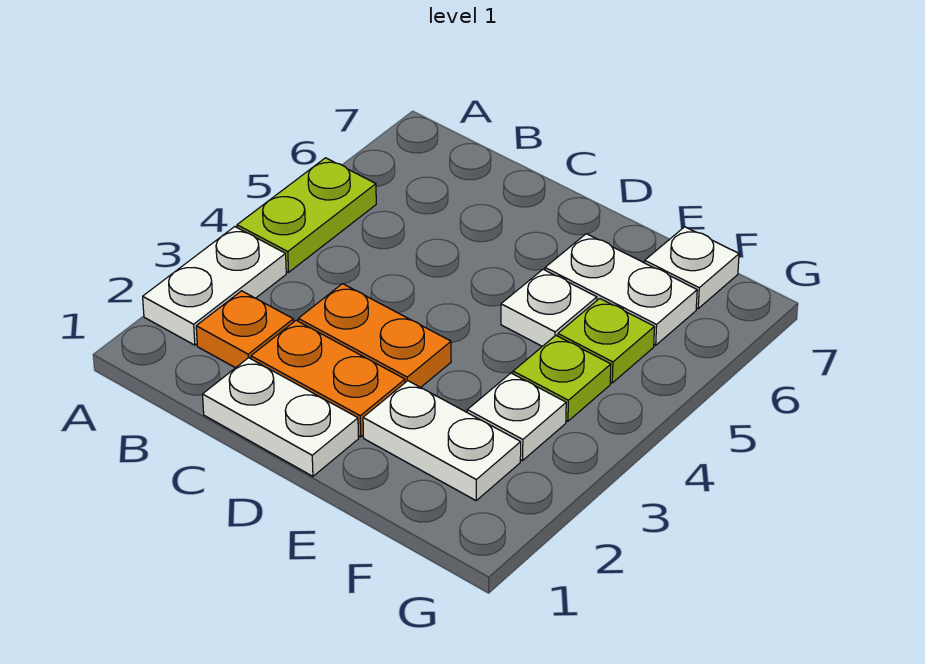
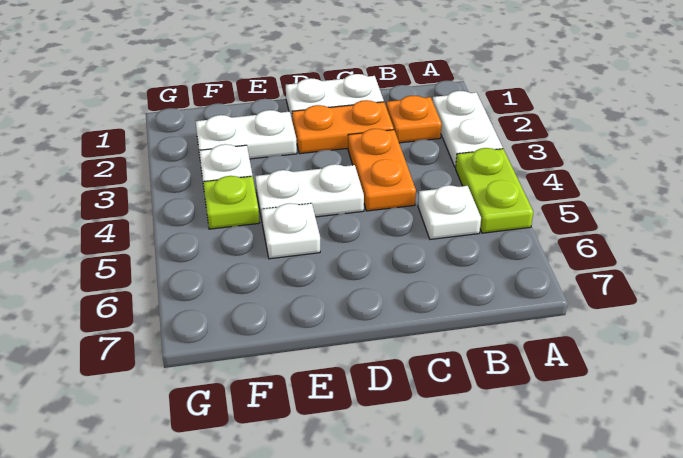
orange plate C3:D3 level 1 -> orange plate C3:C4 level 1
white plate E6:F6 level 1 -> white plate D4:E4 level 1
lime plate F5 level 1 -> none
white plate F7 level 1 -> white plate B5 level 1

